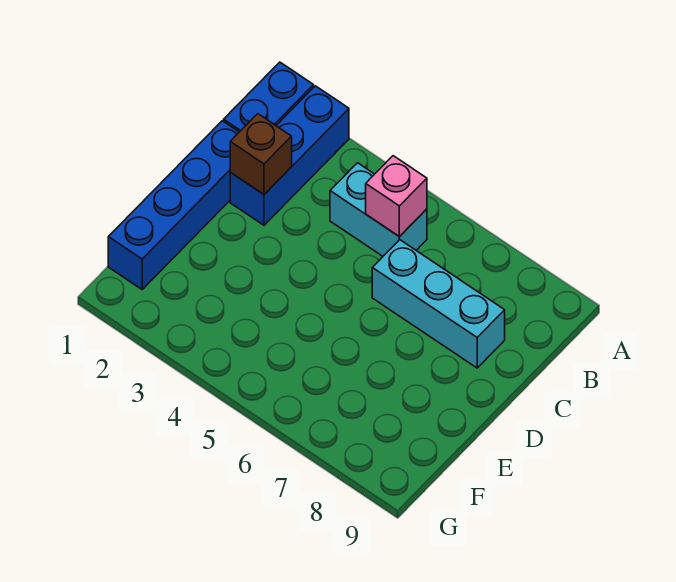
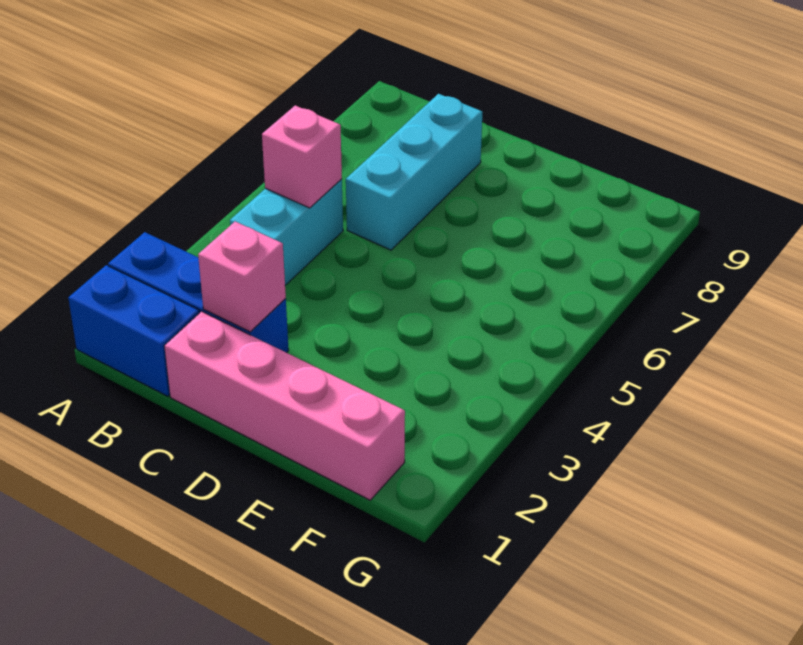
blue brick C1:F1 level 1 -> pink brick C1:F1 level 1
brown brick C2 level 2 -> pink brick C2 level 2

